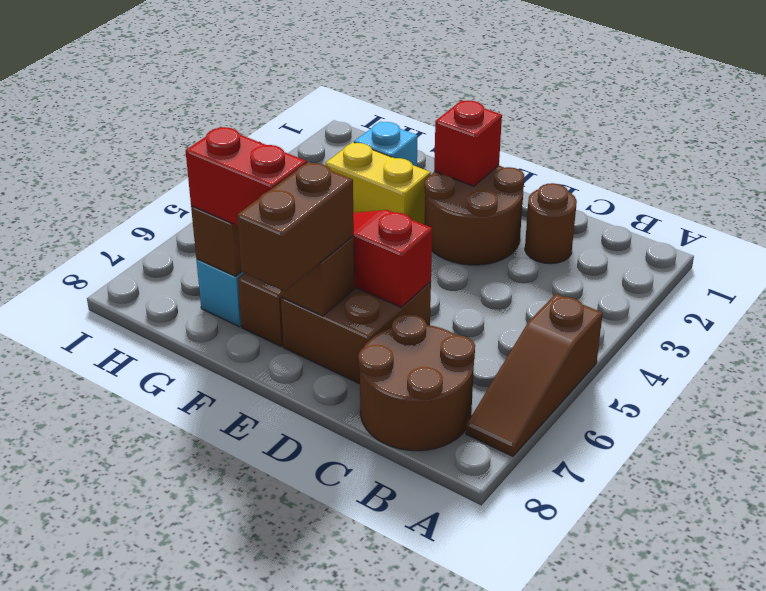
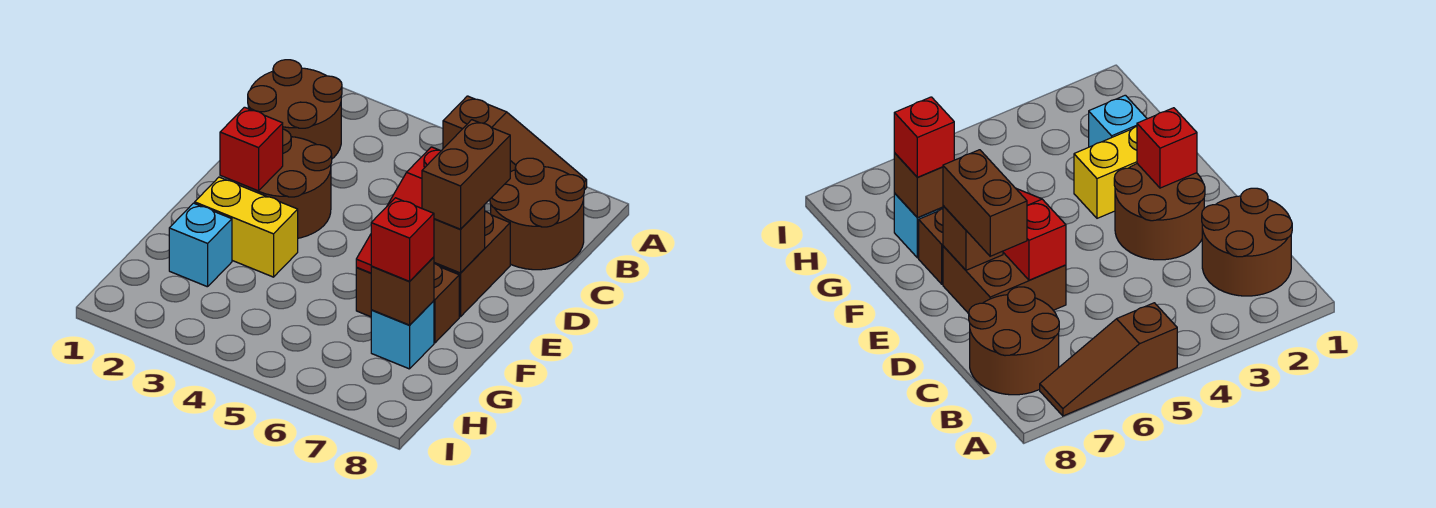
brown round brick C2 level 1 -> brown round brick B1:C2 level 1
brown brick E7:E8 level 3 -> brown brick D7:E7 level 3
yellow brick F3:G3 level 1 -> yellow brick F2:F3 level 1
red brick F7:G7 level 3 -> red brick G7 level 3

